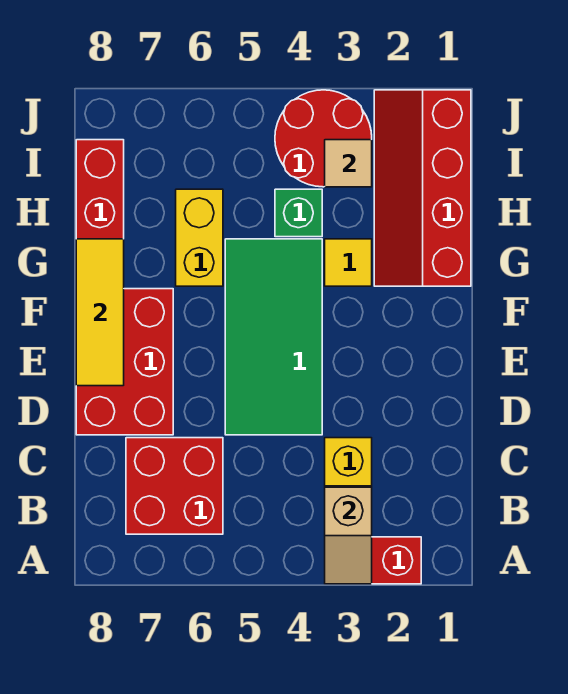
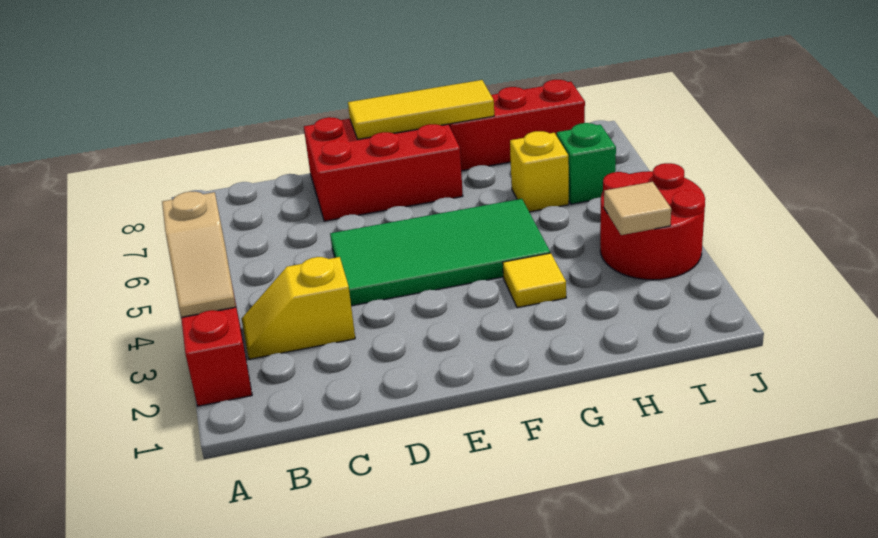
tan slope A3:B3 level 2 top B -> tan slope A3:A4 level 2 top 4
red brick B6:C7 level 1 -> none
red slope G1:J2 level 1 top 1 -> none
yellow brick G6:H6 level 1 -> yellow brick H6 level 1
green brick H4 level 1 -> green brick I6 level 1

